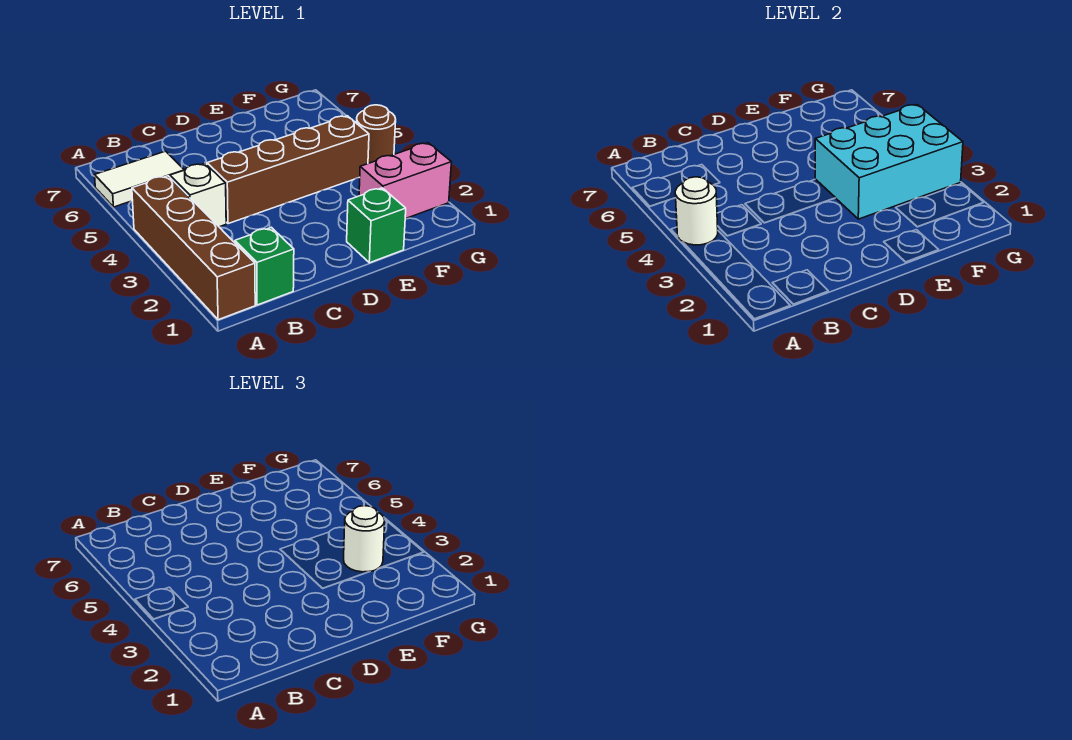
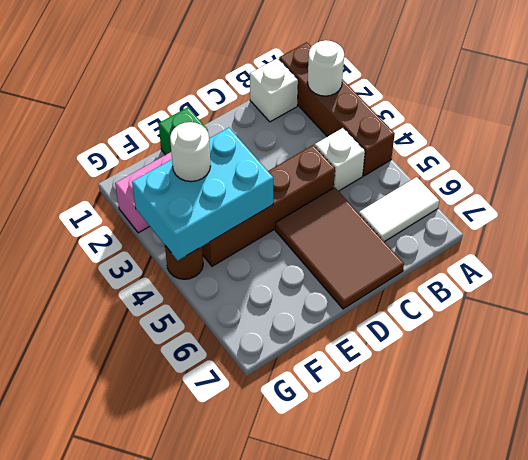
white round brick A4 level 2 -> white round brick A2 level 2
green brick B1 level 1 -> white brick B1 level 1
none -> brown tile C5:D7 level 1

